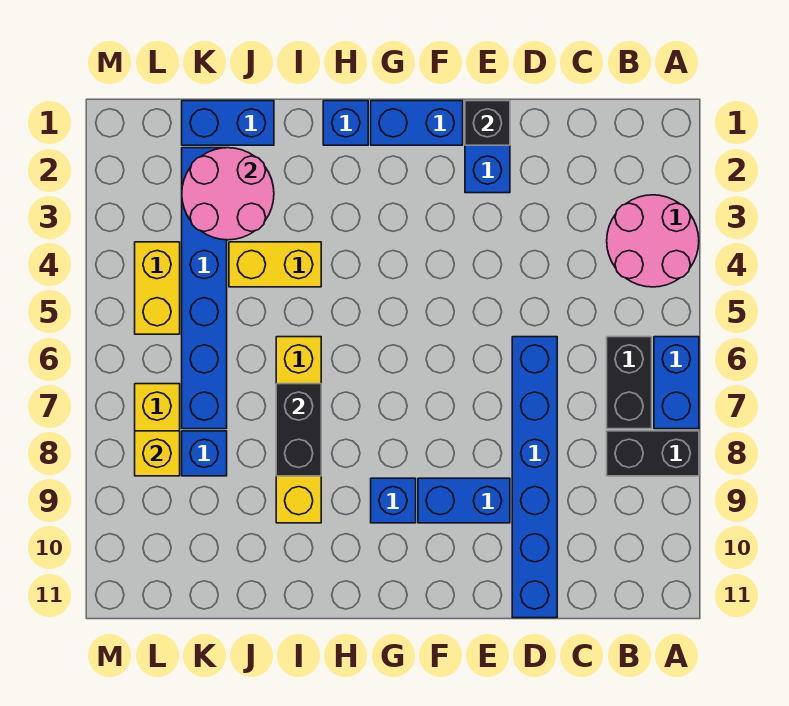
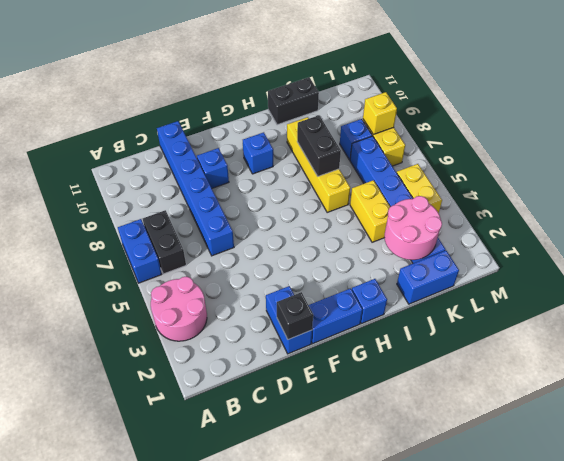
black brick A8:B8 level 1 -> black brick I11:J11 level 1
blue brick E9:F9 level 1 -> blue brick E9 level 1
yellow brick I4:J4 level 1 -> yellow brick J4:J5 level 1

